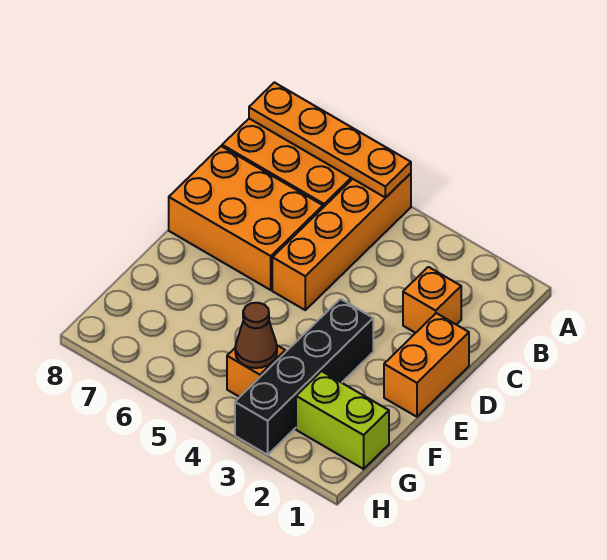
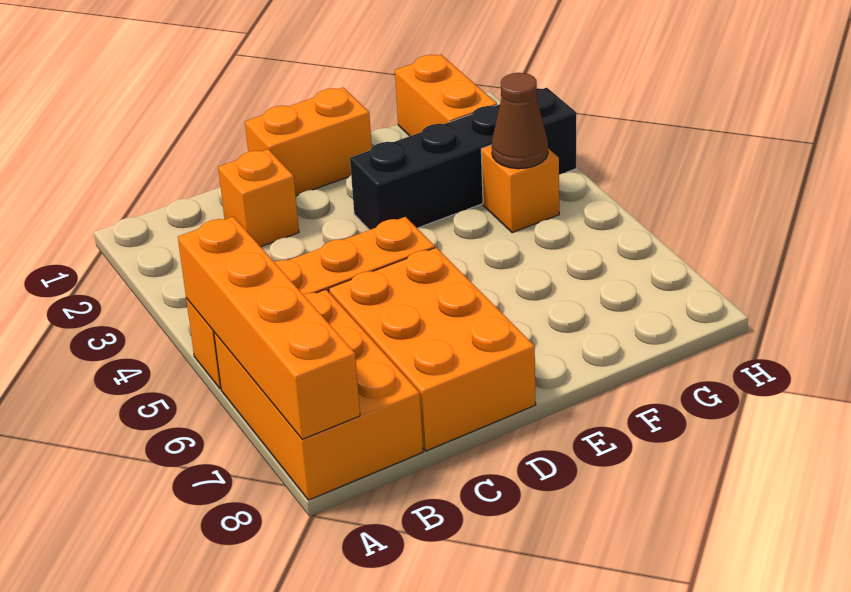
orange plate A5:A8 level 2 -> orange brick A5:A8 level 2
lime brick G1:G2 level 1 -> orange brick G1:G2 level 1

